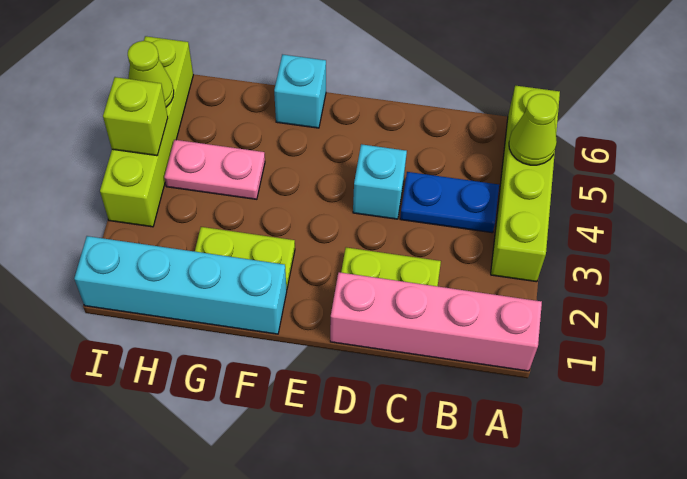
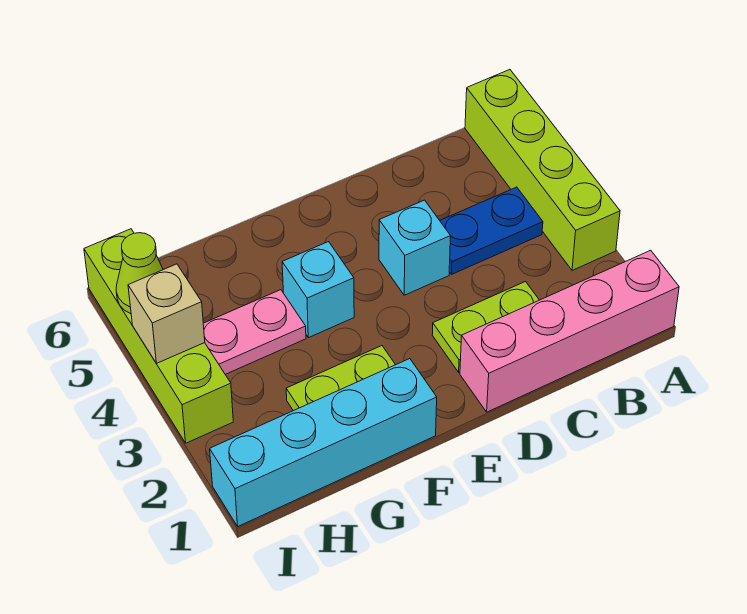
lime cone A5 level 2 -> none
cyan brick F6 level 1 -> cyan brick F4 level 1
lime brick I4 level 2 -> tan brick I4 level 2

